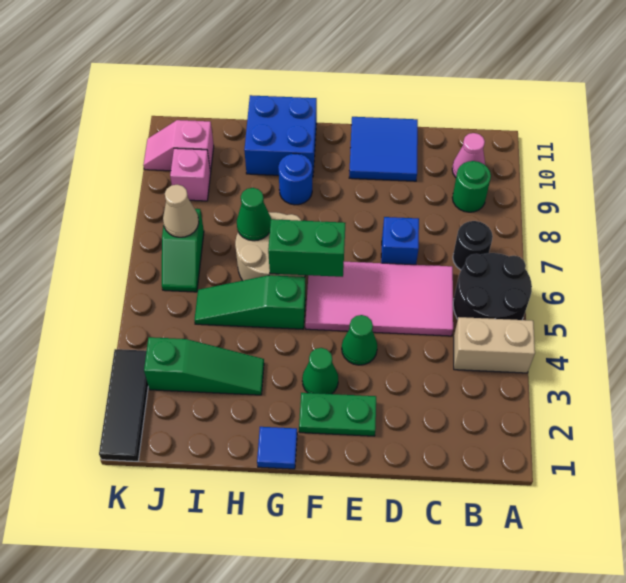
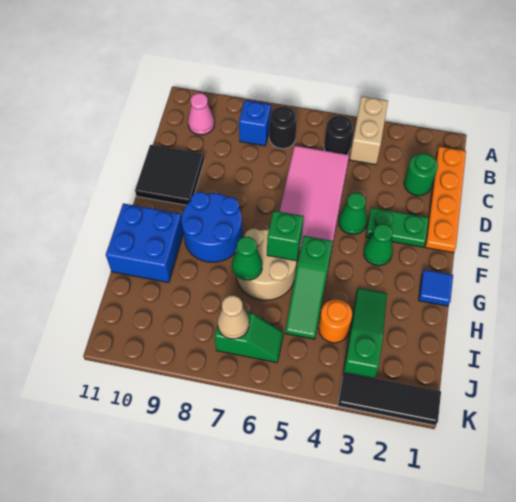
black round brick A5:B6 level 1 -> black round brick B5 level 1
none -> orange plate B1:E1 level 1
green round brick B9 level 1 -> green round brick C2 level 1
blue brick D7 level 1 -> blue brick B8 level 1
blue tile D10:E11 level 1 -> black tile D10:E11 level 1
green plate E2:F2 level 1 -> green plate E2:E3 level 1
green brick F6:G6 level 2 -> green brick G6 level 2
blue round brick G9 level 1 -> blue round brick F8:G9 level 1
none -> orange round brick I4 level 1
pink brick J9 level 1 -> none
pink slope J10:K10 level 1 top J -> none

